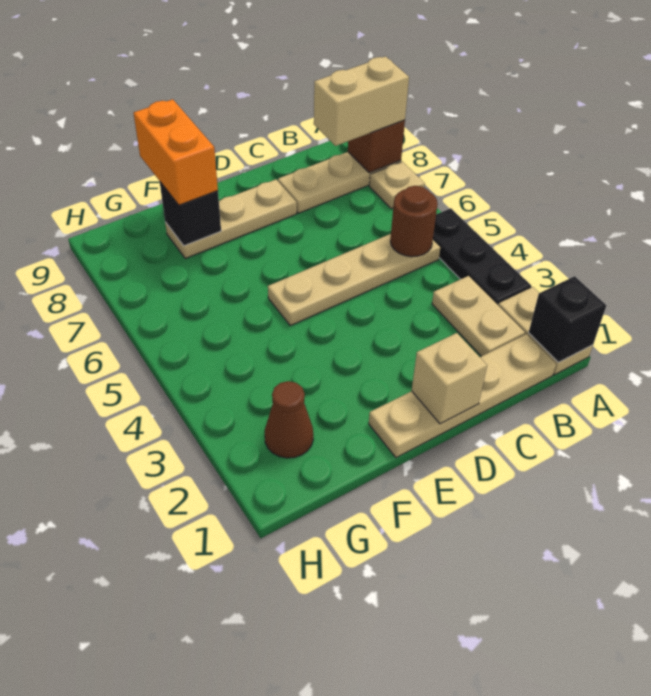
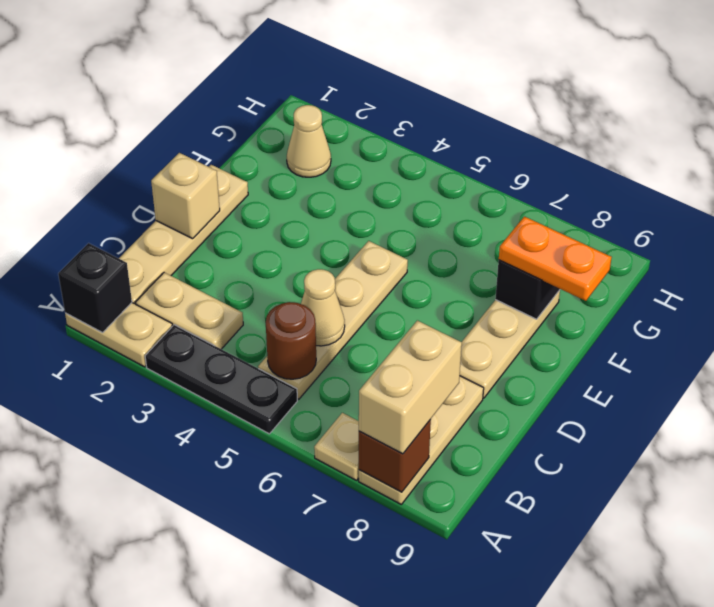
none -> tan cone C5 level 2
orange brick F8:F9 level 3 -> orange plate F8:F9 level 3
brown cone G2 level 1 -> tan cone G2 level 1

